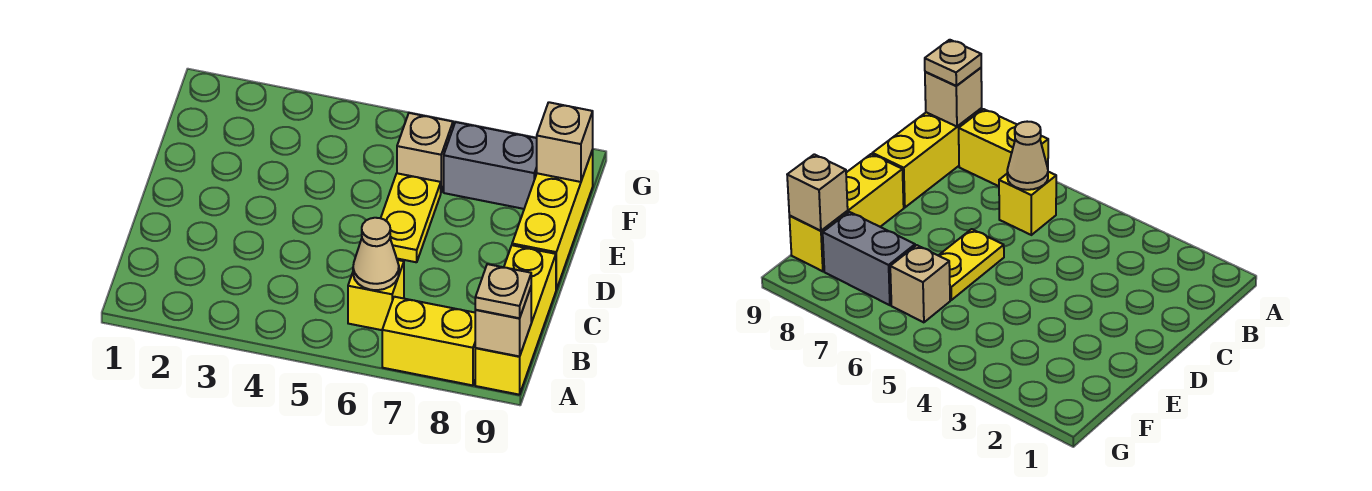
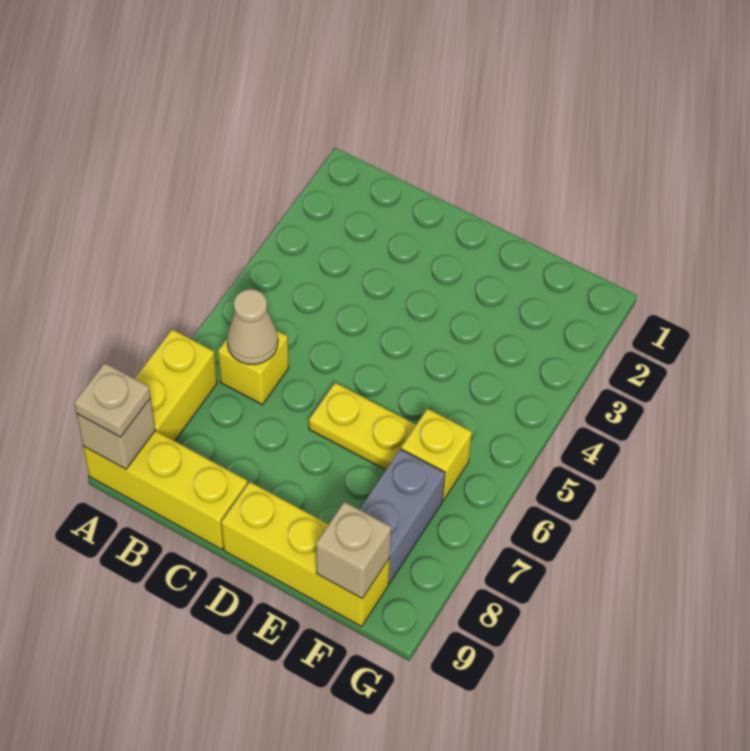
tan brick F6 level 1 -> yellow brick F6 level 1

